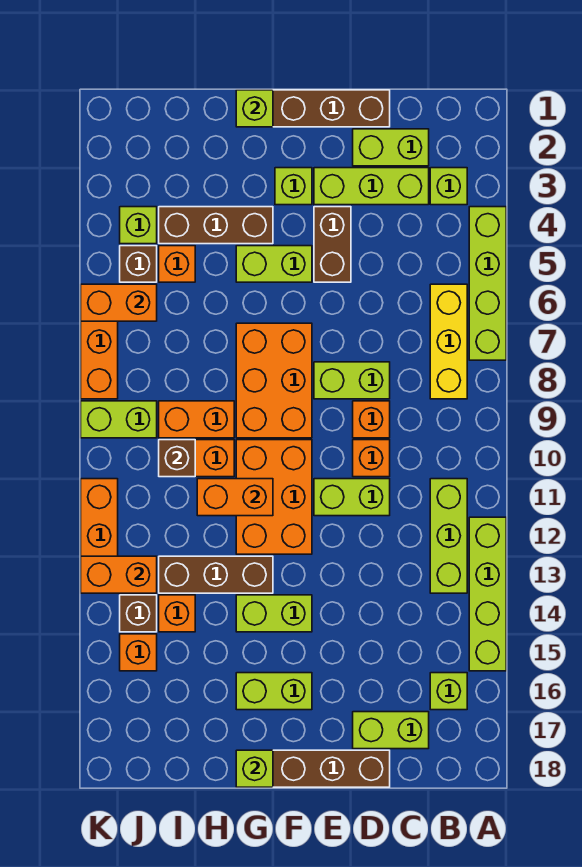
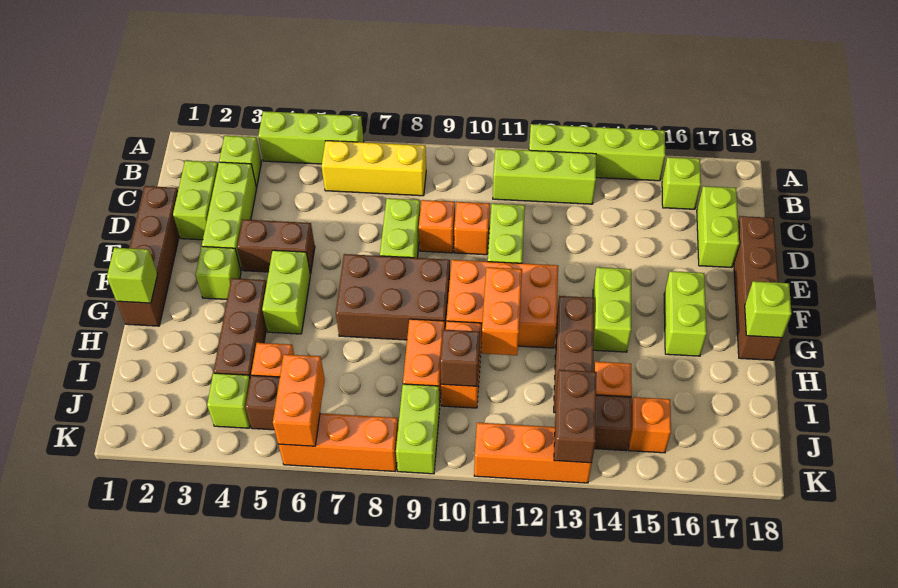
lime brick A4:A7 level 1 -> lime brick A4:A6 level 1
orange brick F7:G9 level 1 -> brown brick F7:G9 level 1
orange brick J13:K13 level 2 -> brown brick J13:K13 level 2

